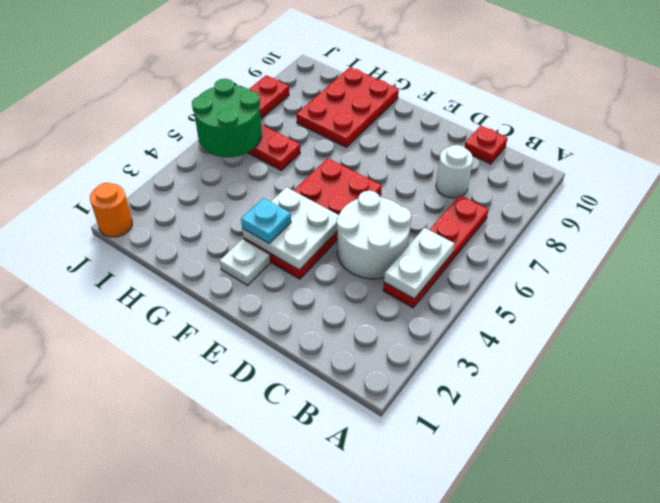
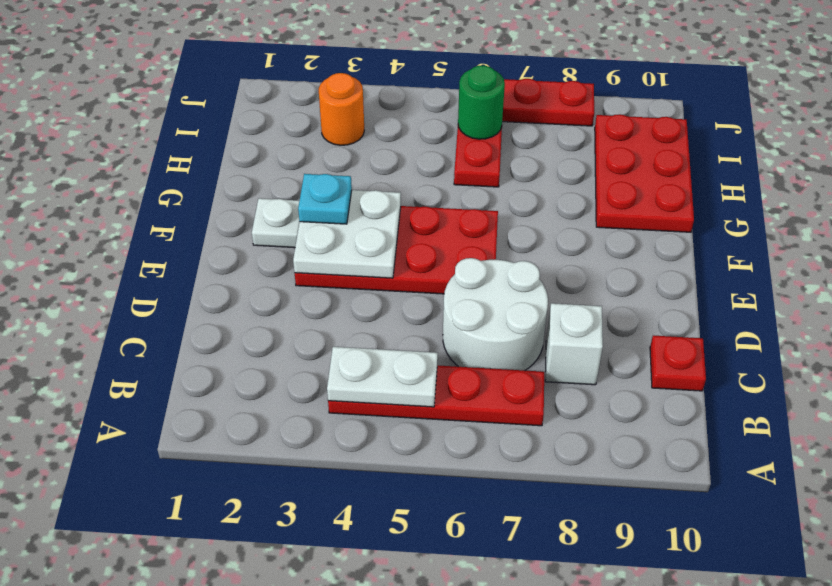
white round brick C4:D5 level 1 -> white round brick C6:D7 level 1
white round brick C8 level 1 -> white brick C8 level 1
red plate G8:H10 level 1 -> red plate G9:I10 level 1
green round brick I5:J6 level 2 -> green round brick I6 level 2
orange round brick J1 level 1 -> orange round brick I3 level 1

